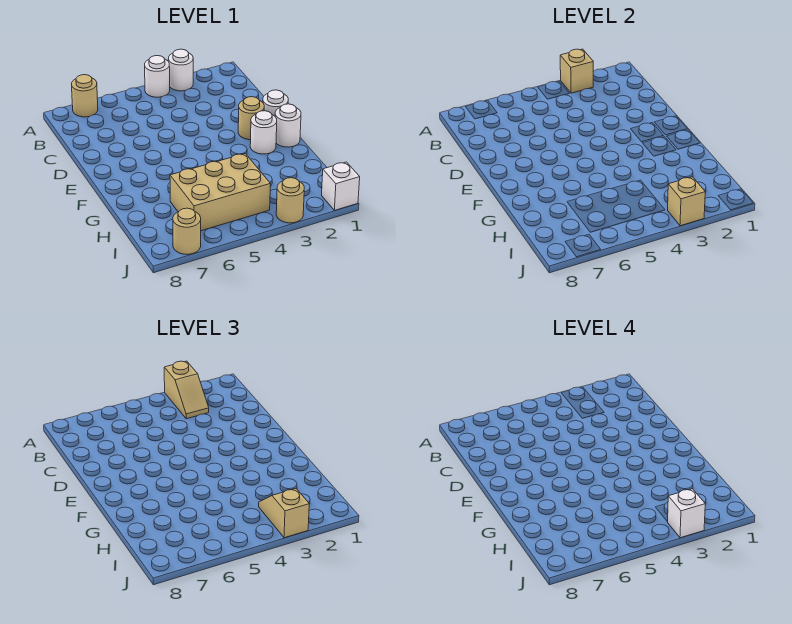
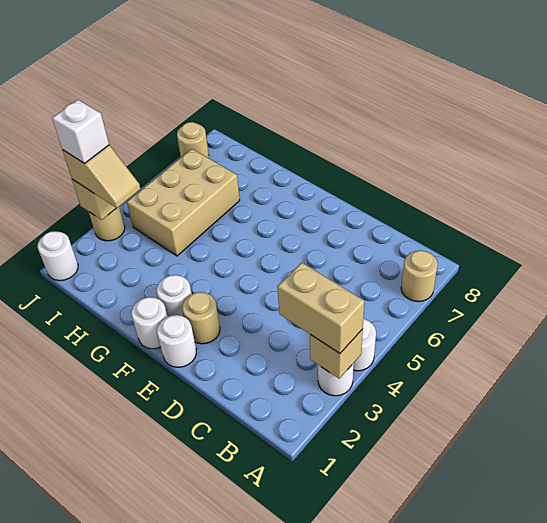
tan slope A3:B3 level 3 top A -> tan brick A3:B3 level 3
white brick J1 level 1 -> white round brick J1 level 1

